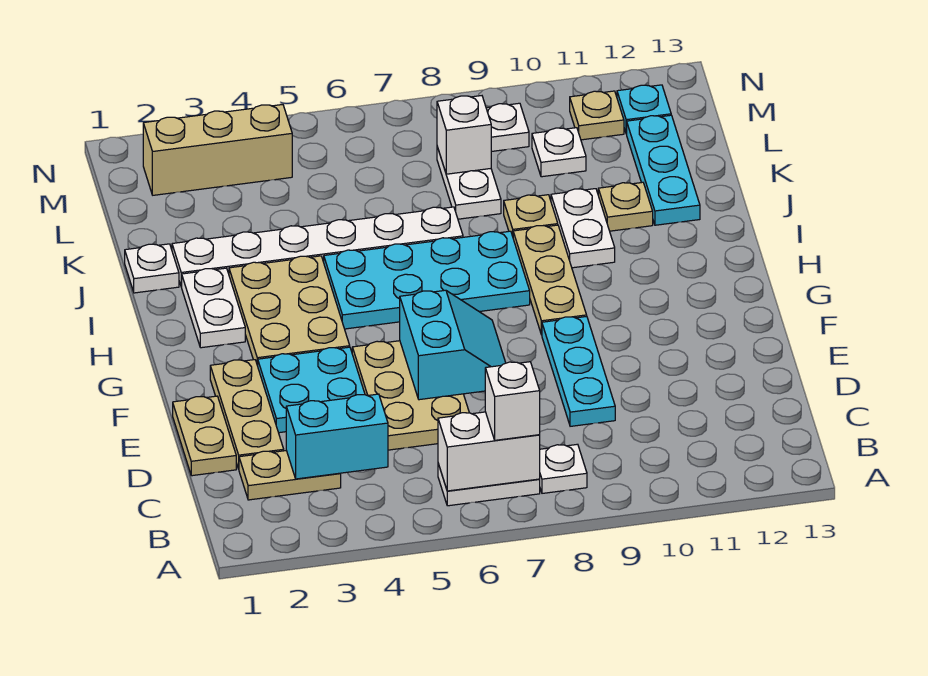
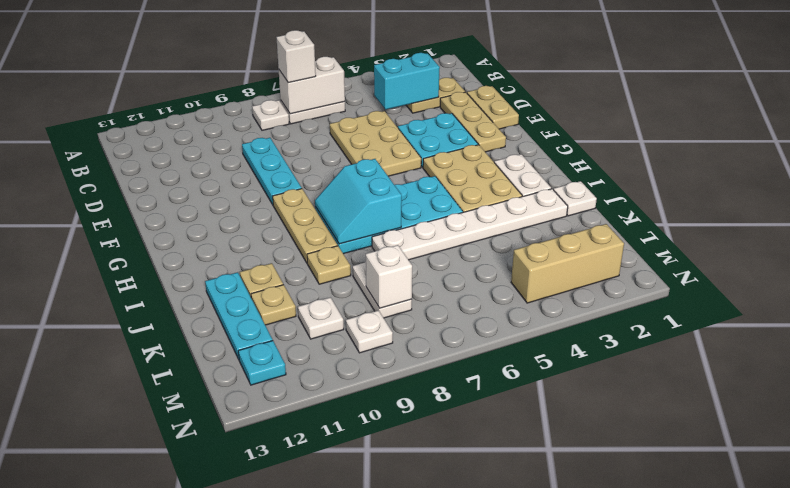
cyan slope E6:F7 level 2 top 6 -> cyan slope H7:I8 level 2 top 7
white plate I10:J10 level 1 -> none
tan plate M11 level 1 -> tan plate K11 level 1

